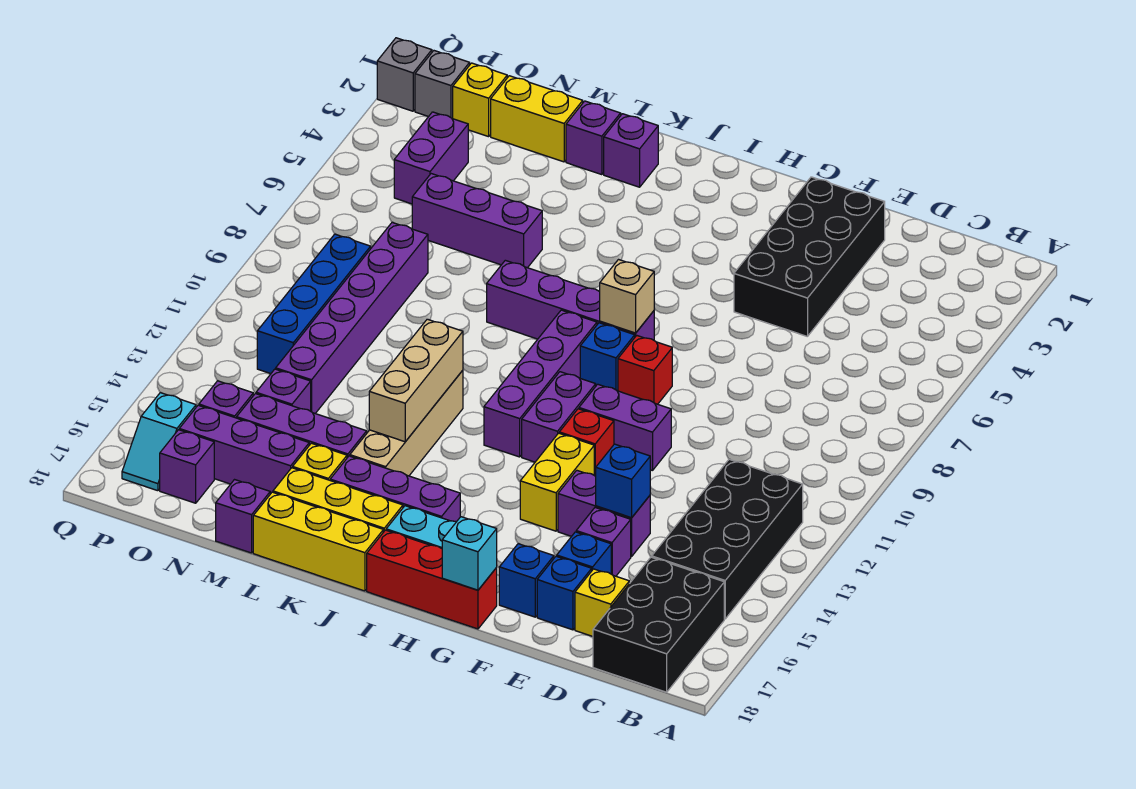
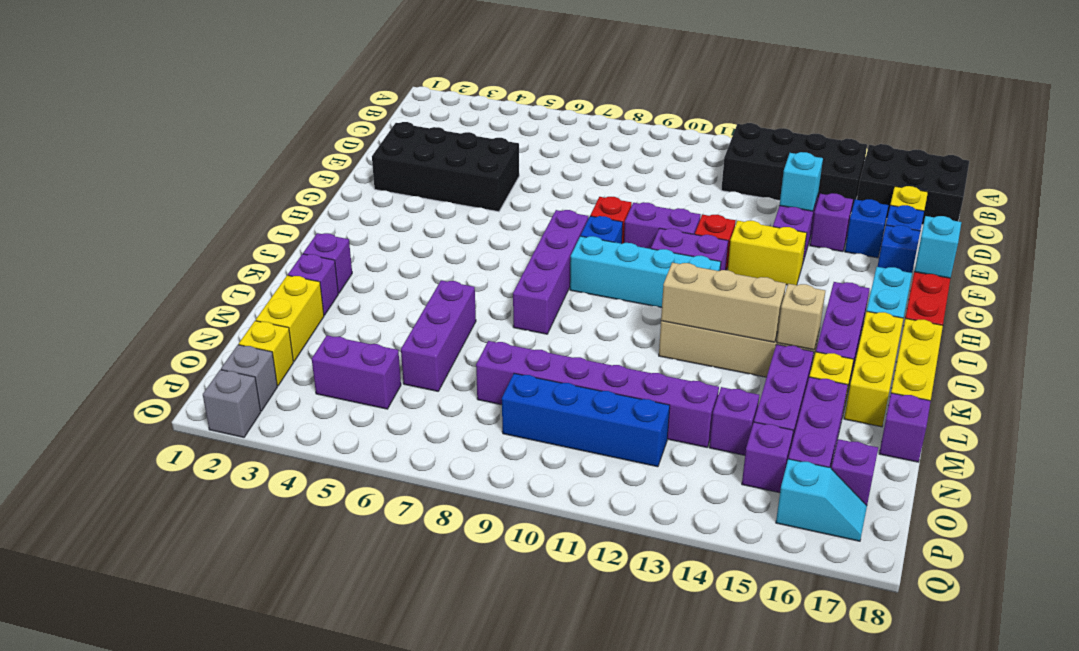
blue brick E14 level 2 -> cyan brick E14 level 2
purple brick F11:G11 level 1 -> purple brick G10:G11 level 1
tan brick H8 level 2 -> tan brick K15 level 2
purple brick I9:I12 level 1 -> cyan brick I9:I12 level 1

